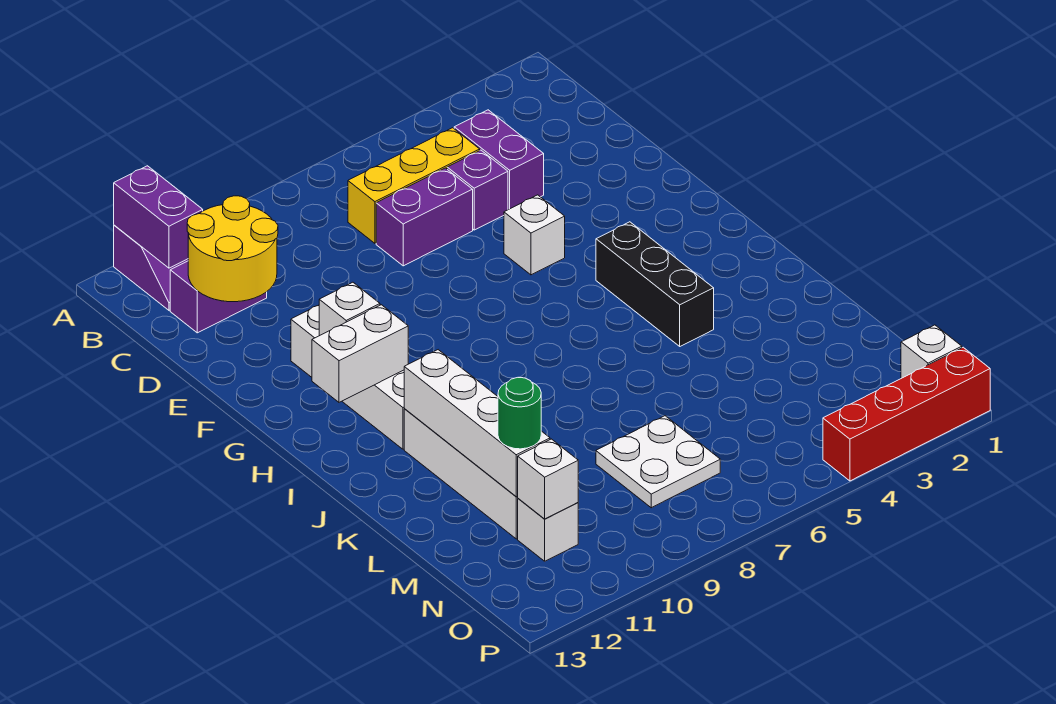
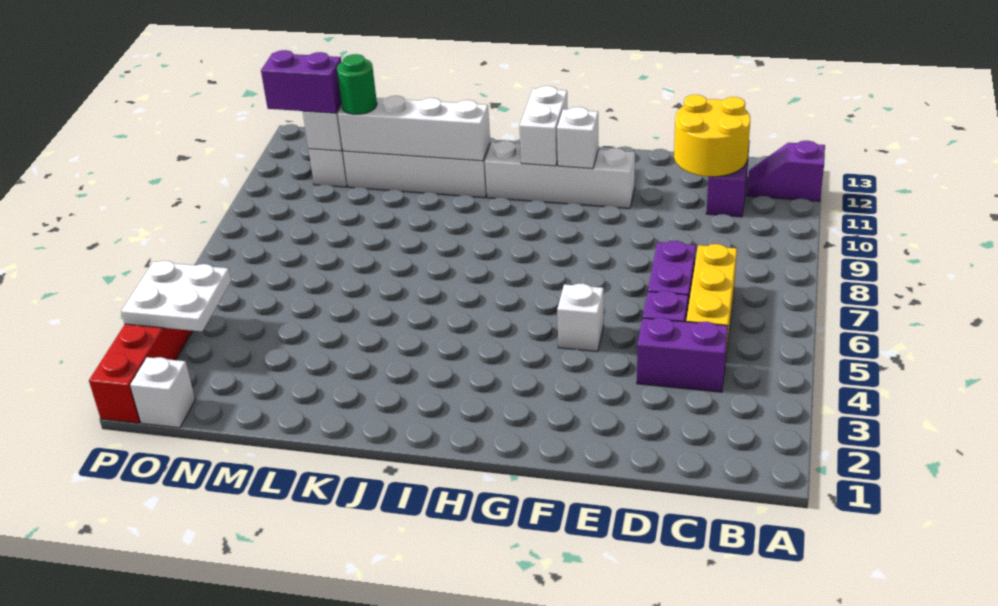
purple brick A12:B12 level 2 -> purple brick N11:O11 level 3
black brick H4:J4 level 1 -> none
white plate M7:N8 level 1 -> white plate O3:P4 level 2

